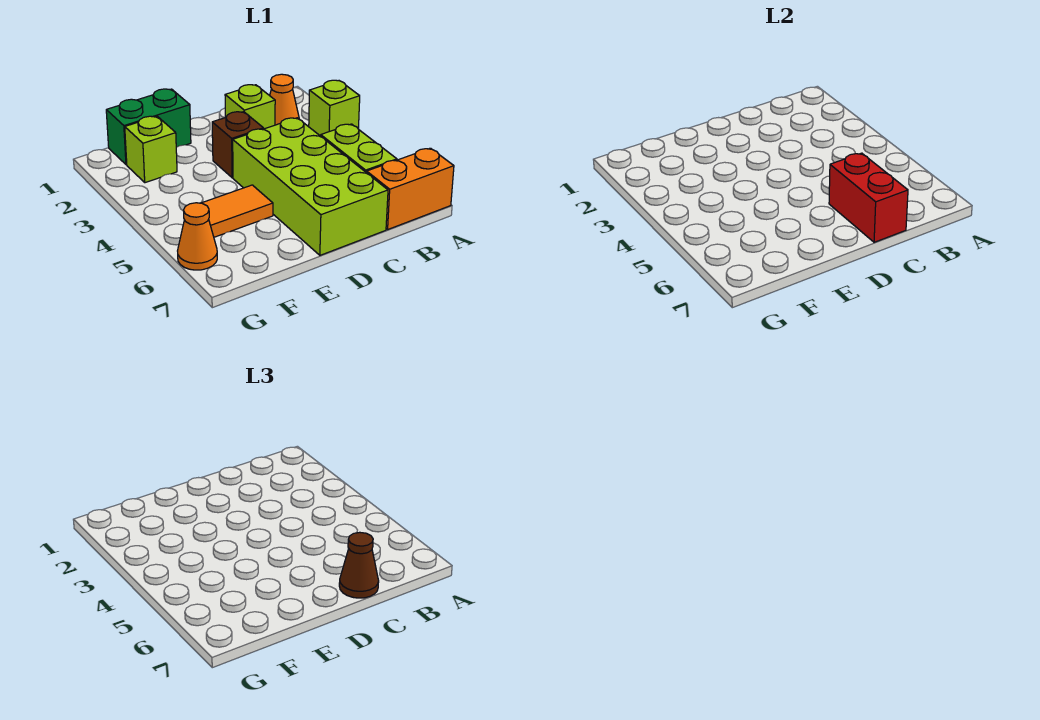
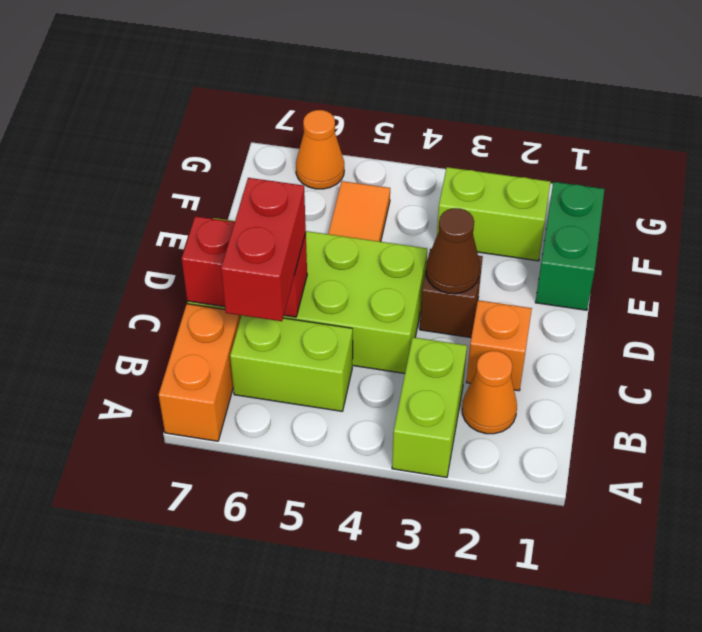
lime brick A3 level 1 -> lime brick A3:B3 level 1
none -> red brick B6:C6 level 3
lime brick C2 level 1 -> orange brick C2 level 1
brown cone C7 level 3 -> brown cone D3 level 2
lime brick F2 level 1 -> lime brick F2:F3 level 1

